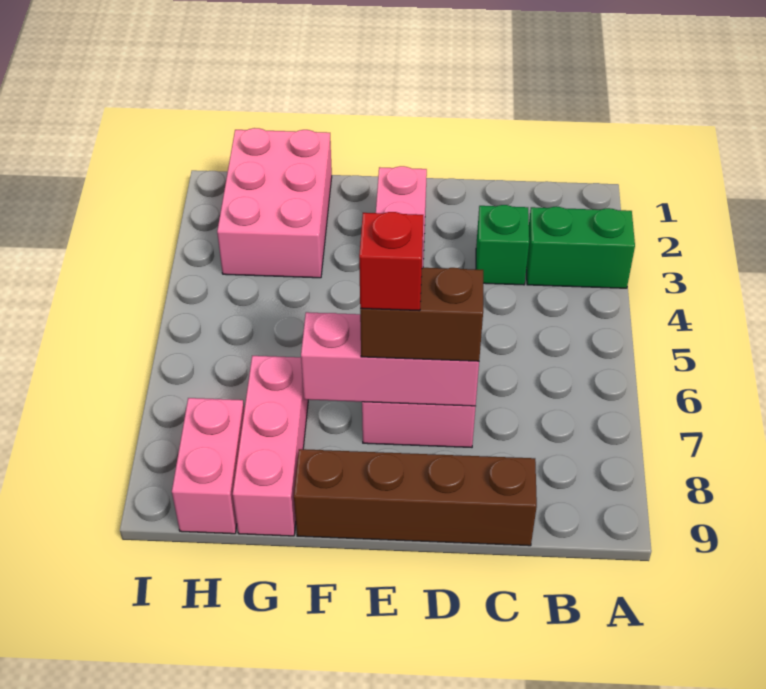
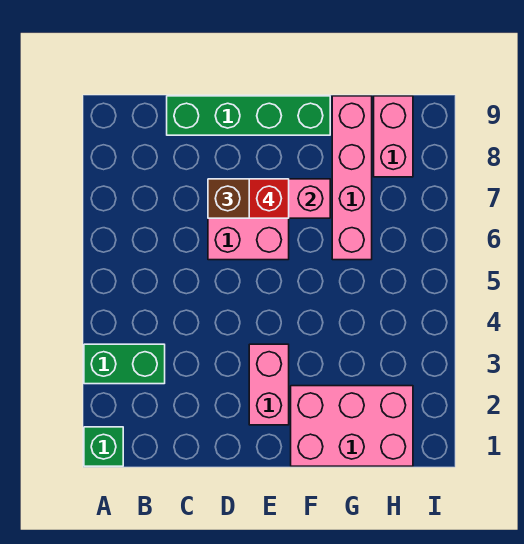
green brick C3 level 1 -> green brick A1 level 1
brown brick C9:F9 level 1 -> green brick C9:F9 level 1
pink brick G1:H3 level 1 -> pink brick F1:H2 level 1
pink brick G7:G9 level 1 -> pink brick G6:G9 level 1

